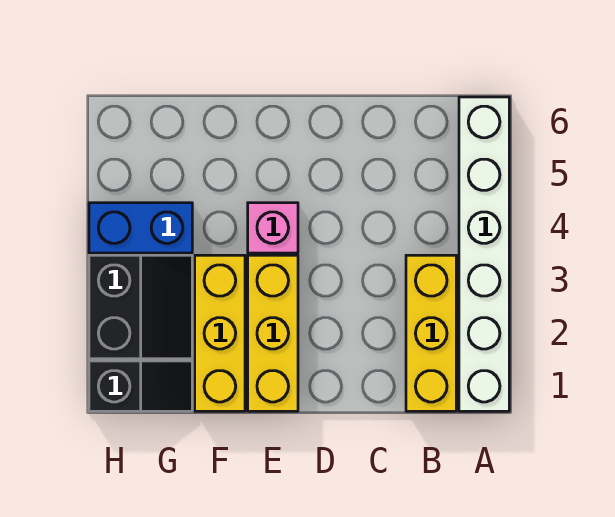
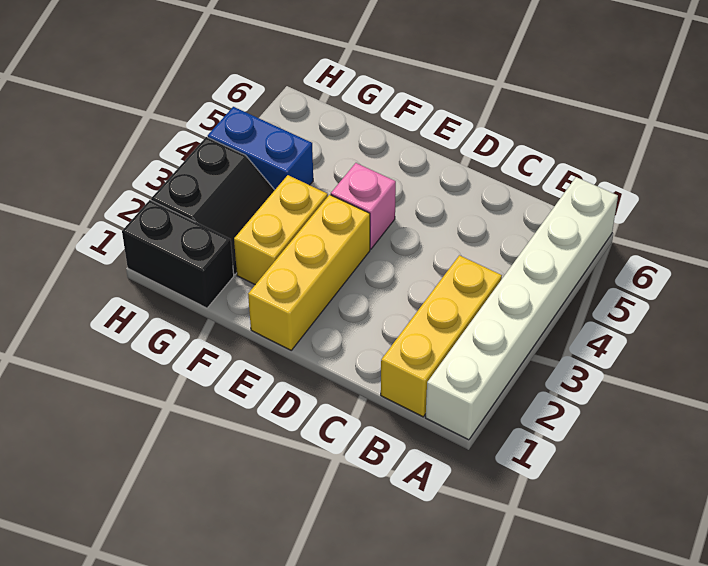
yellow brick F1:F3 level 1 -> yellow brick F2:F3 level 1
black slope G1:H1 level 1 top H -> black brick G1:H1 level 1

